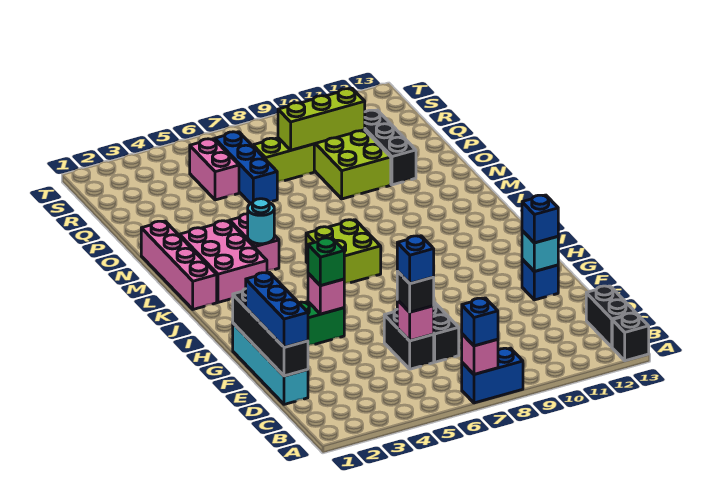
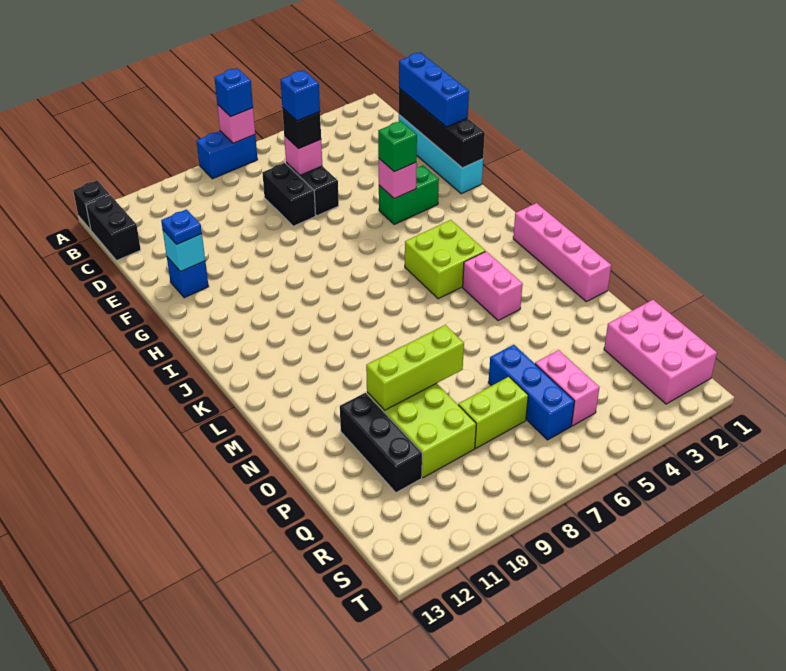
blue brick F12 level 3 -> blue plate F12 level 3
lime brick J6:K7 level 1 -> lime brick J4:K5 level 1
pink brick K2:M3 level 1 -> pink brick Q1:S2 level 1
cyan round brick L4 level 2 -> none
lime brick Q8:Q10 level 2 -> lime brick O8:O10 level 2

